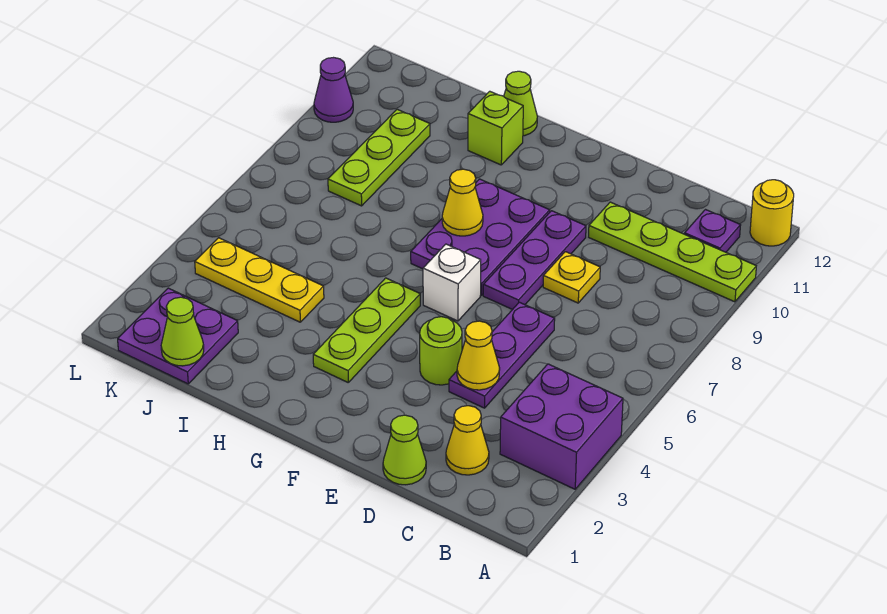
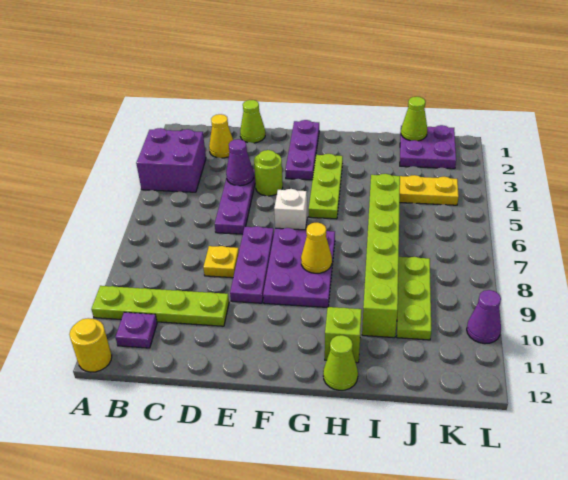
yellow cone D4 level 2 -> purple cone D4 level 2
none -> purple plate F1:F3 level 1
none -> lime brick I5:I10 level 1

